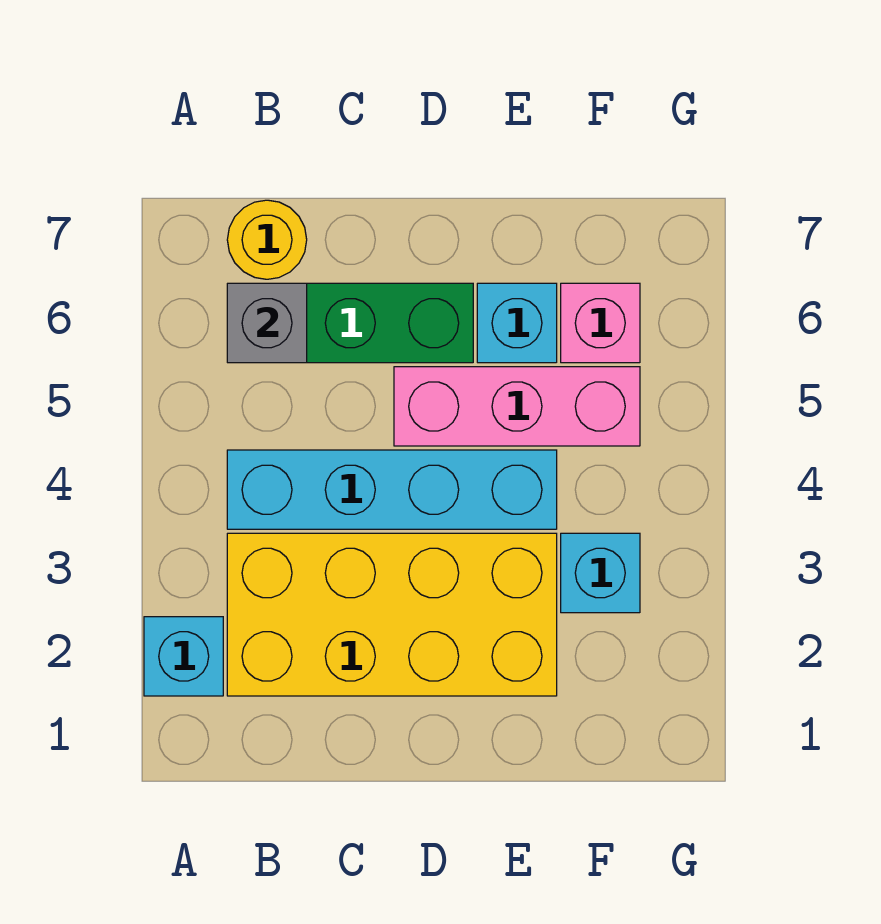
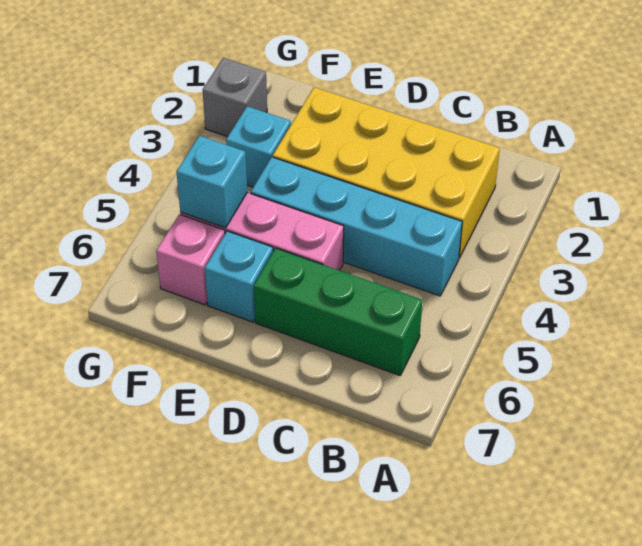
cyan brick A2 level 1 -> cyan brick F5 level 2
grey brick B6 level 2 -> grey brick G2 level 1
yellow round brick B7 level 1 -> none

